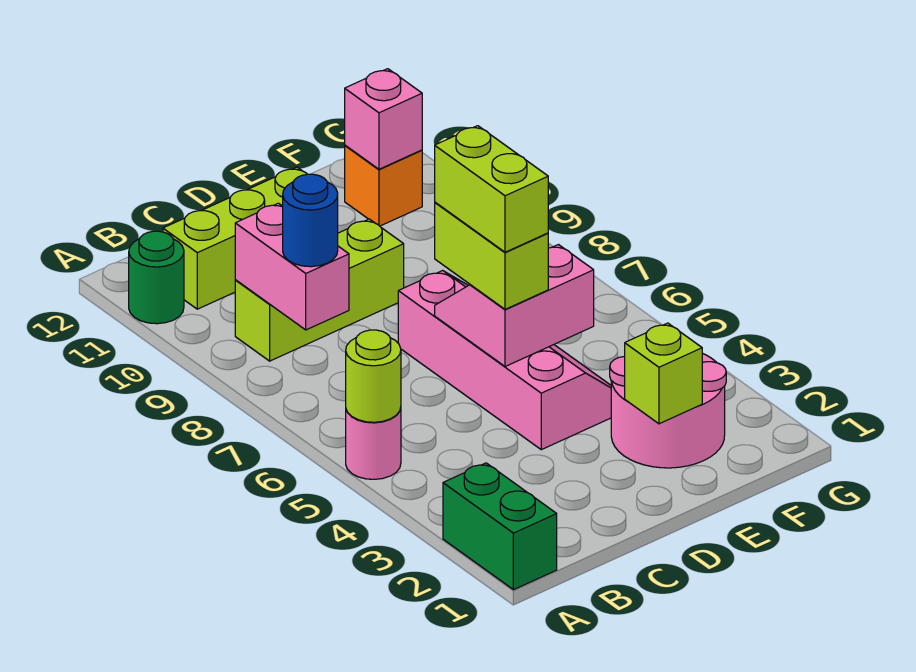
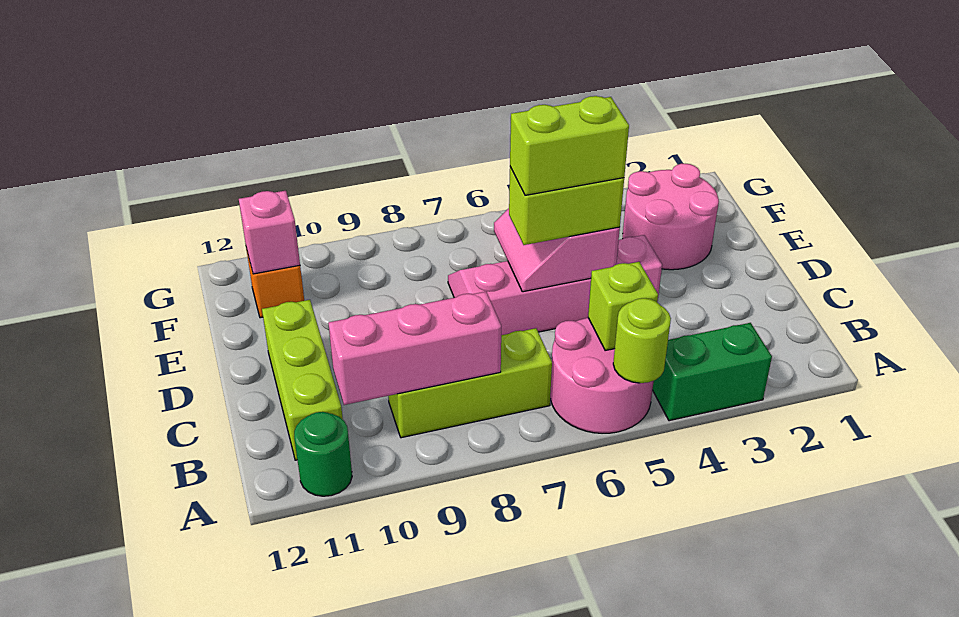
green brick A1:A2 level 1 -> green brick A3:A4 level 1
pink round brick A5 level 1 -> pink round brick A5:B6 level 1
pink brick B8:B9 level 2 -> pink brick B8:B10 level 2
blue round brick B8 level 3 -> none
lime brick B9:D9 level 1 -> lime brick B7:B9 level 1
lime brick E2 level 2 -> lime brick B5 level 2

